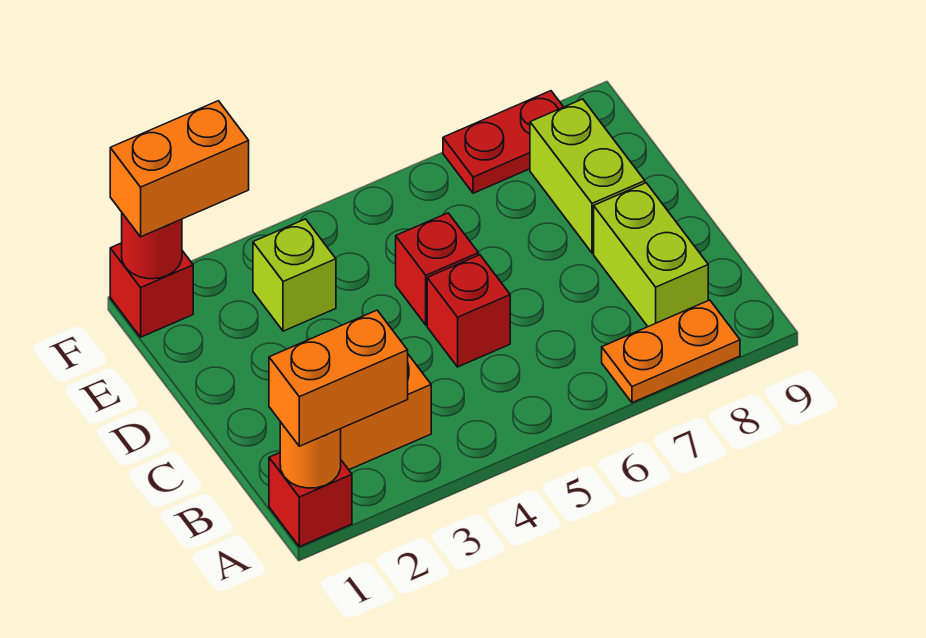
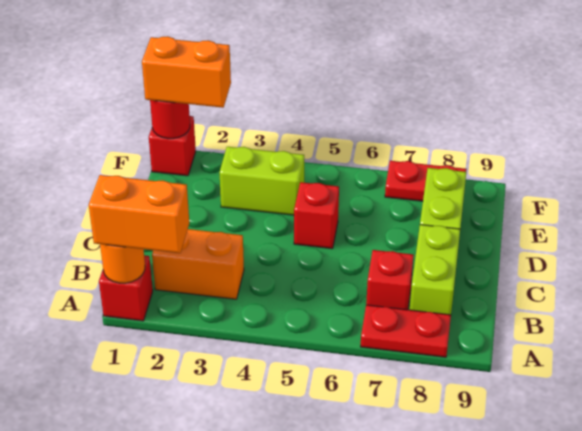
orange plate A7:A8 level 1 -> red plate A7:A8 level 1
red brick C5 level 1 -> red brick B7 level 1
lime brick E3 level 1 -> lime brick E3:E4 level 1

